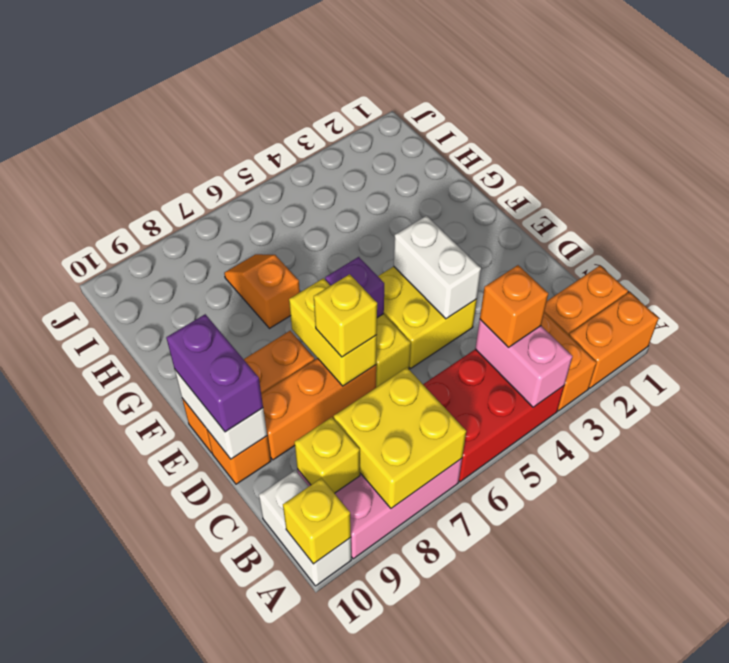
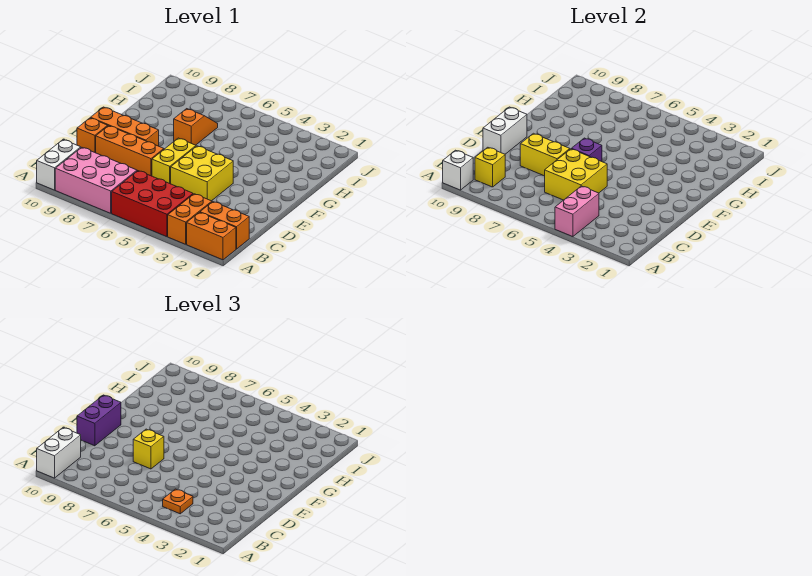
yellow brick A7:B8 level 2 -> yellow brick C5:D6 level 2
yellow brick A10 level 2 -> white brick A10 level 2
orange brick B4 level 3 -> orange plate B4 level 3
white brick D4:E4 level 2 -> white brick A10:B10 level 3
yellow brick D7:E7 level 2 -> yellow brick D7:D8 level 2

